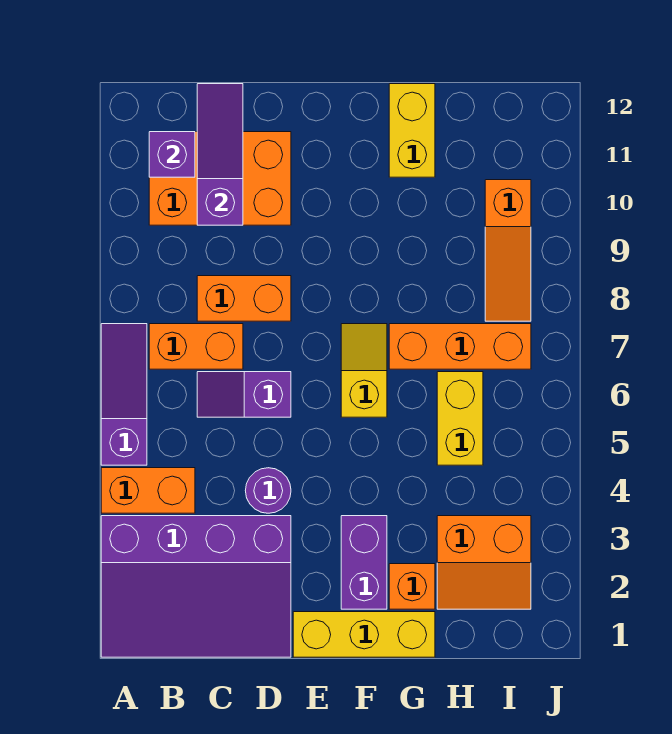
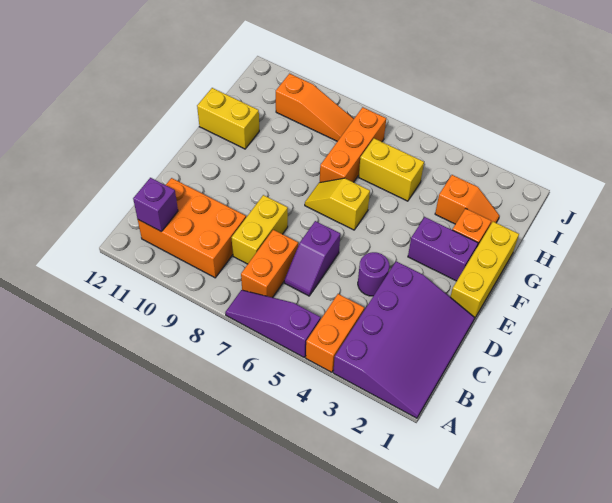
orange brick B10:D11 level 1 -> orange brick B9:C11 level 1
orange brick C8:D8 level 1 -> yellow brick C8:D8 level 1
purple slope C10:C12 level 2 top 10 -> none
orange slope H2:I3 level 1 top 3 -> orange slope H2:H3 level 1 top 3

